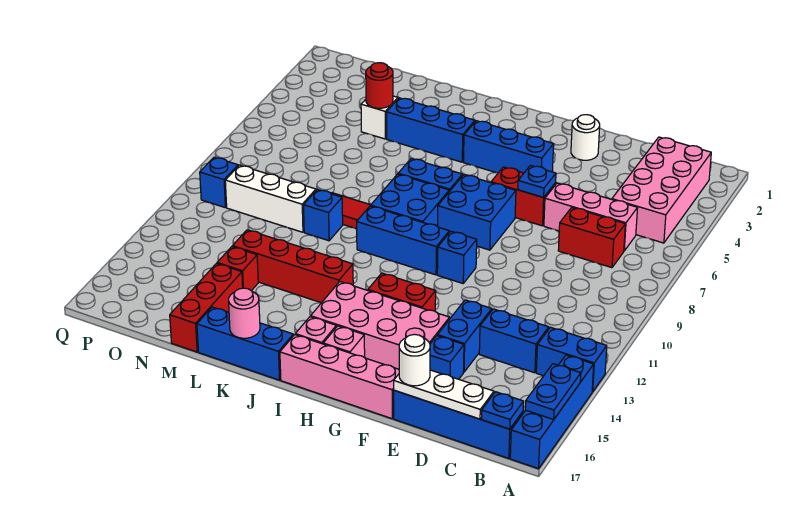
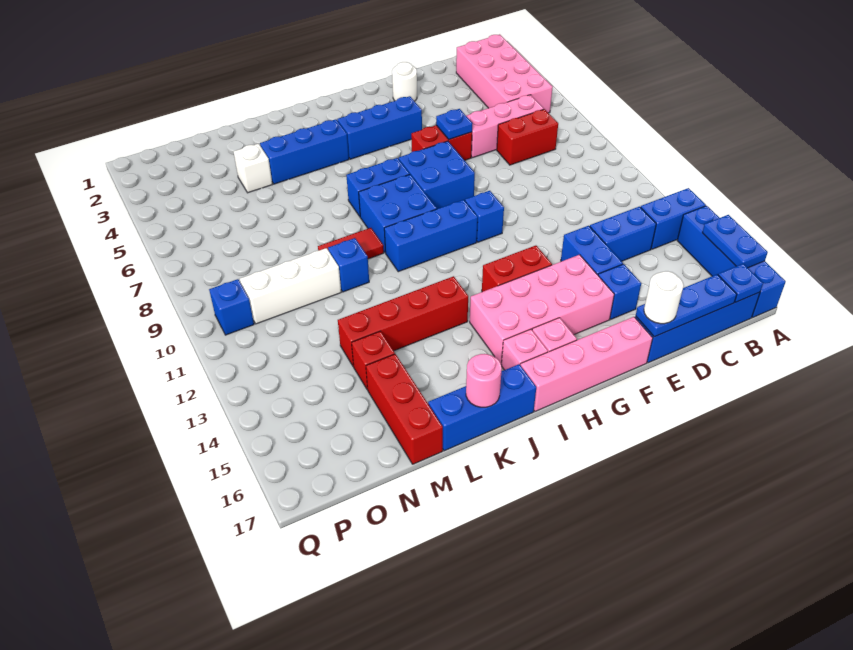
white plate C17:E17 level 2 -> blue plate C17:E17 level 2
red round brick M4 level 2 -> none

